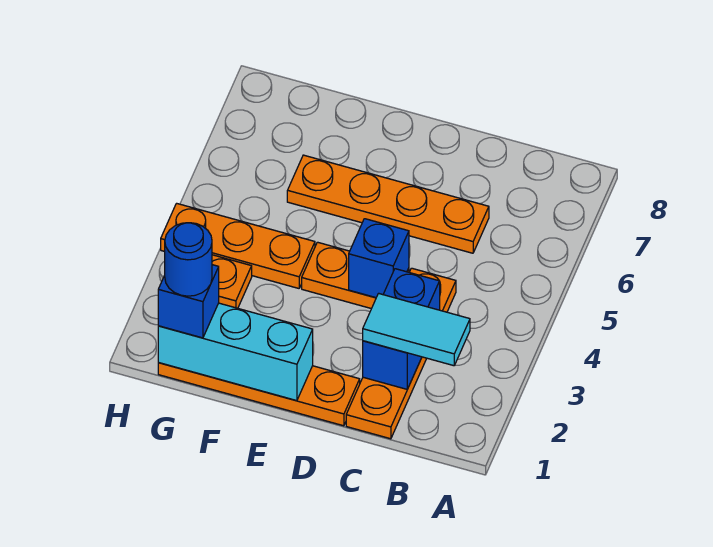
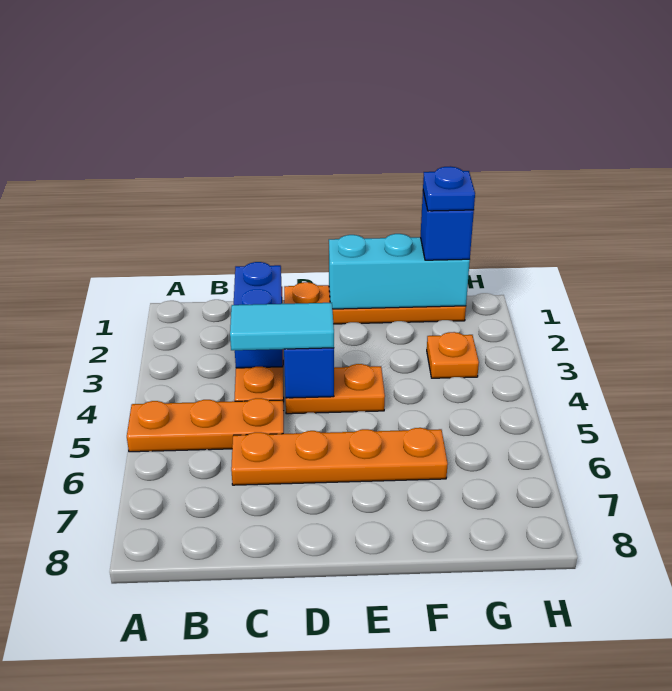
cyan tile B2:C2 level 3 -> cyan tile C4:D4 level 3
orange plate F4:H4 level 1 -> orange plate A5:C5 level 1
blue round brick G1 level 4 -> blue plate G1 level 4

